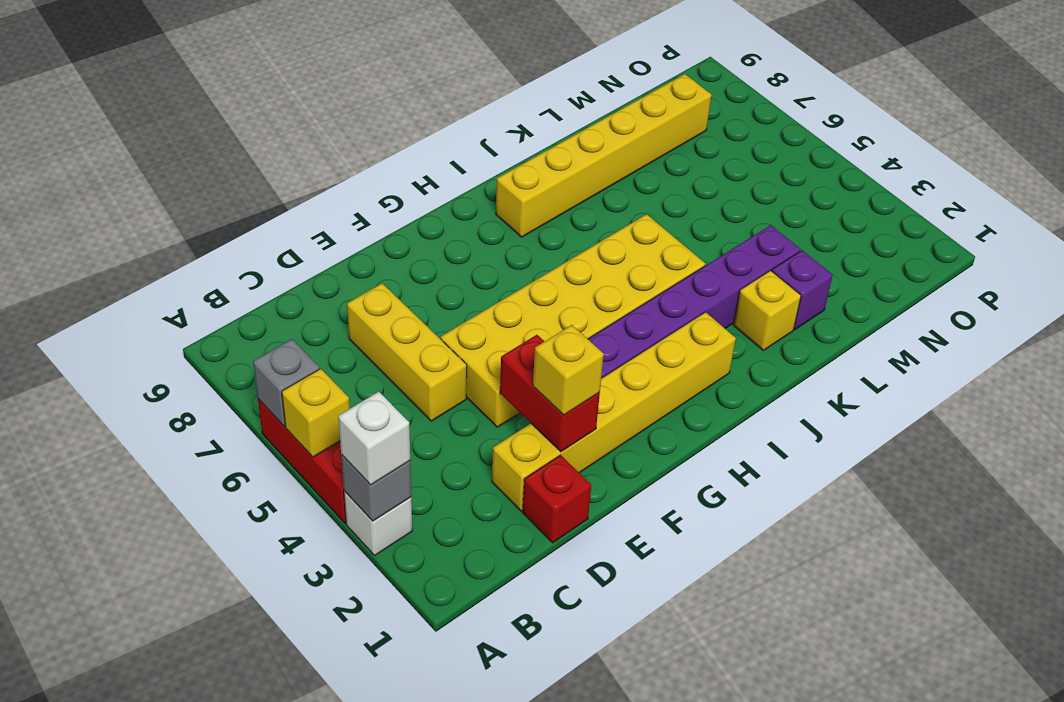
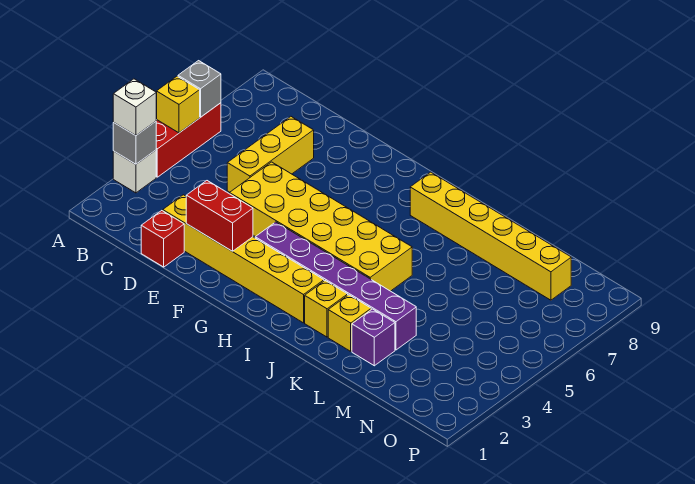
red brick E2:E3 level 2 -> red brick E2:F2 level 2
yellow brick E2 level 3 -> yellow brick J2 level 1

